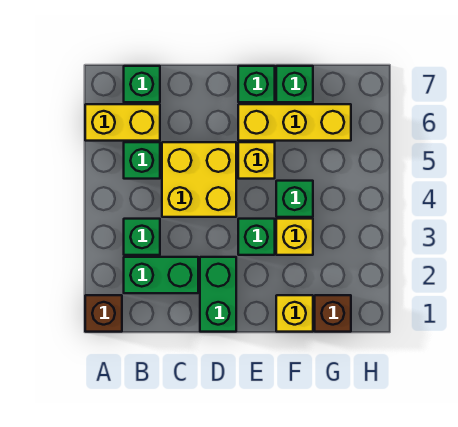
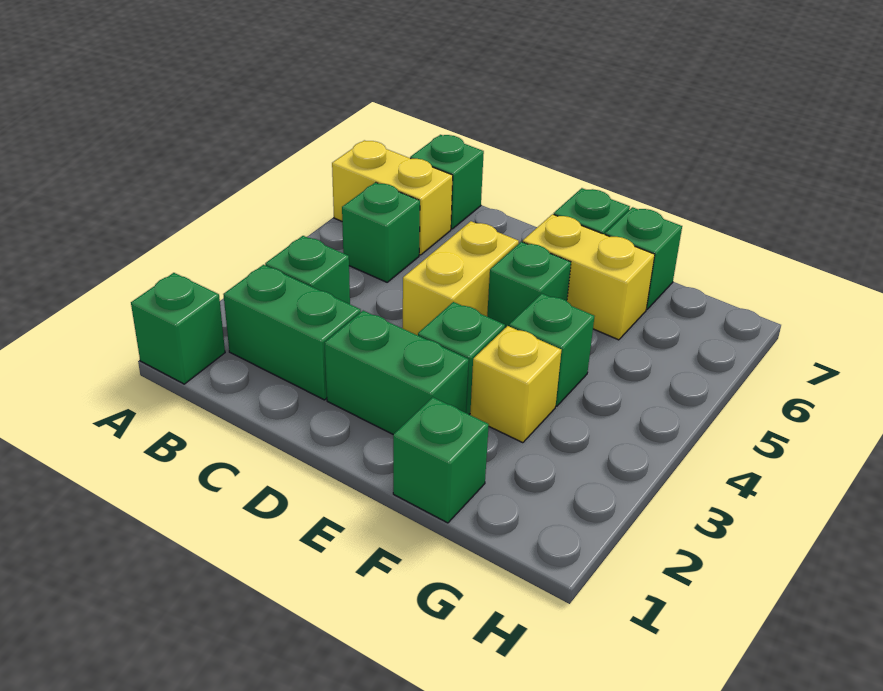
brown brick A1 level 1 -> green brick A1 level 1
yellow brick C4:D5 level 1 -> yellow brick D4:D5 level 1
green brick D1:D2 level 1 -> green brick D2:E2 level 1
yellow brick E5 level 1 -> green brick E5 level 1
yellow brick E6:G6 level 1 -> yellow brick E6:F6 level 1
yellow brick F1 level 1 -> green brick F1 level 1
brown brick G1 level 1 -> none

